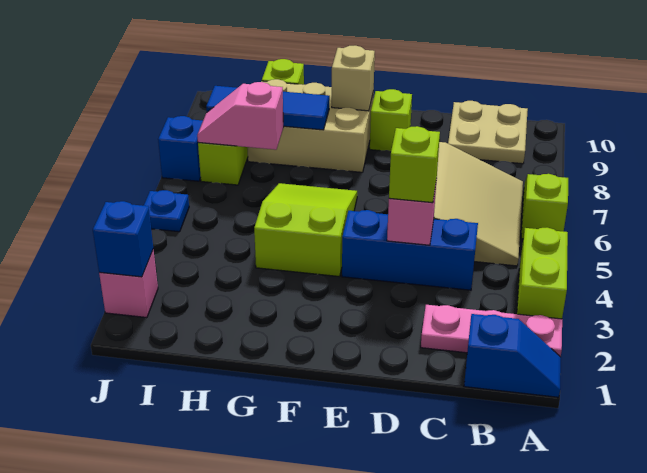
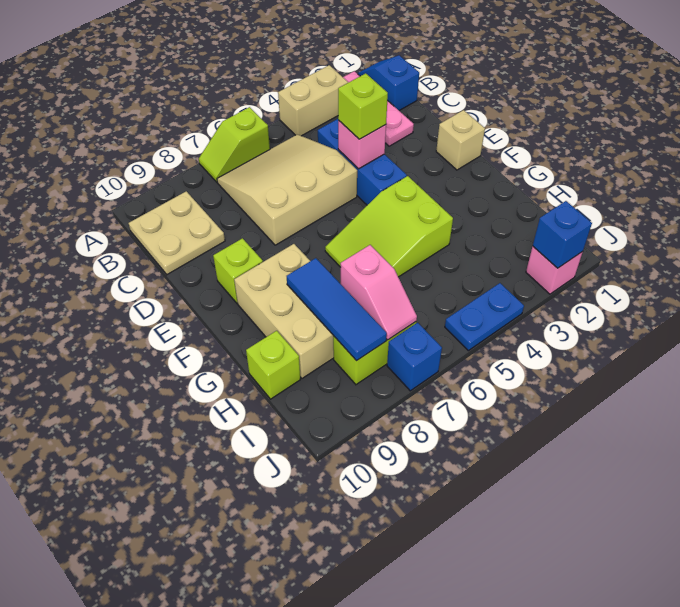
lime brick A3:A4 level 1 -> tan brick A3:A4 level 1
tan brick F9 level 2 -> tan brick E1 level 1
blue plate J5 level 1 -> blue plate J4:J5 level 1

